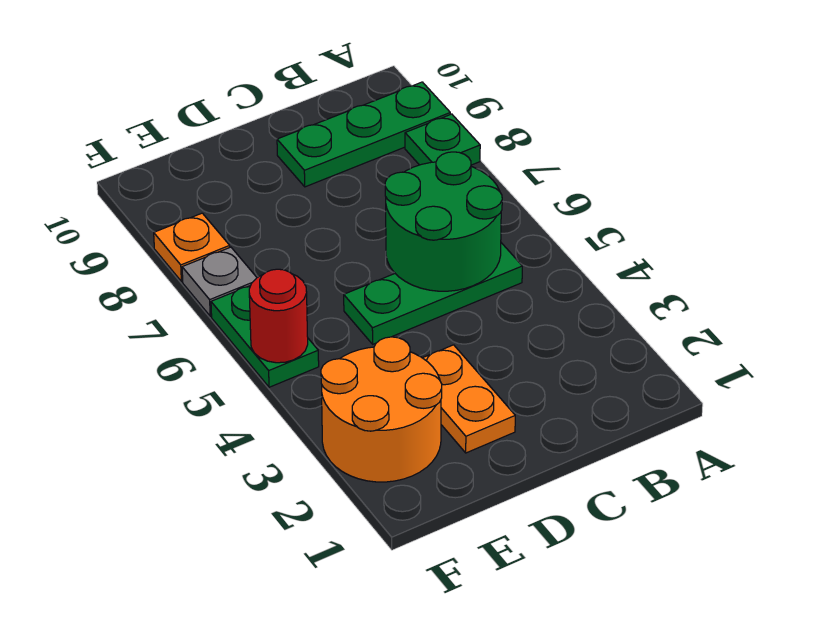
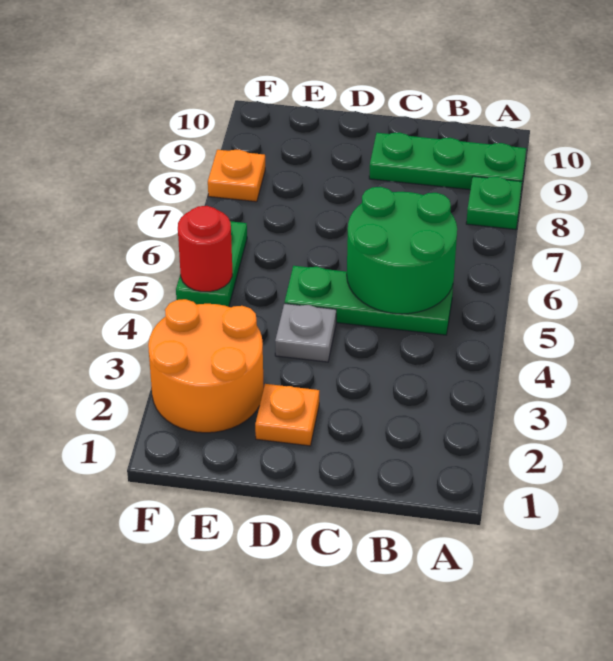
orange plate D2:D3 level 1 -> orange plate D2 level 1
grey plate F7 level 1 -> grey plate D4 level 1

